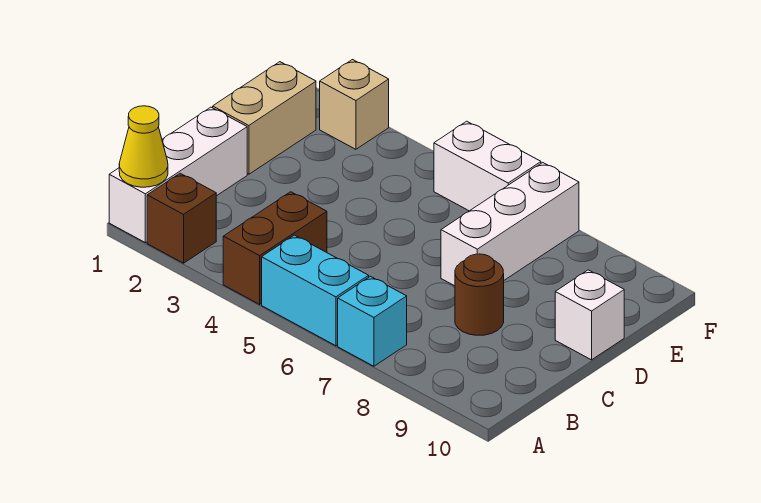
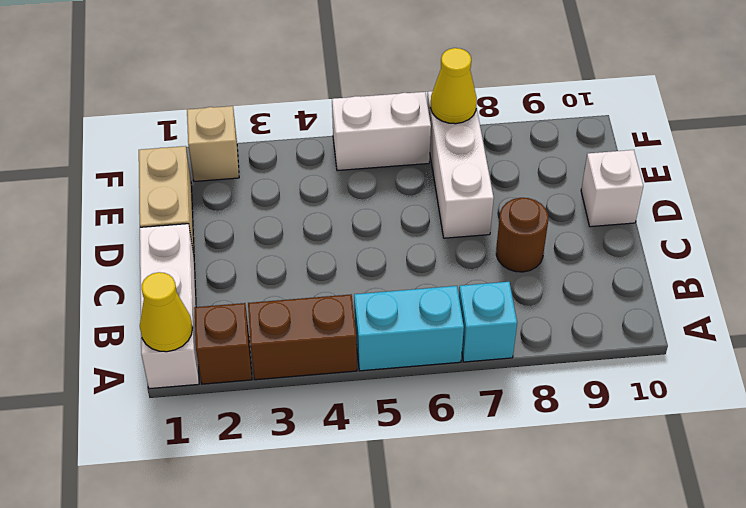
brown brick A4:B4 level 1 -> brown brick A3:A4 level 1
none -> yellow cone F7 level 2

